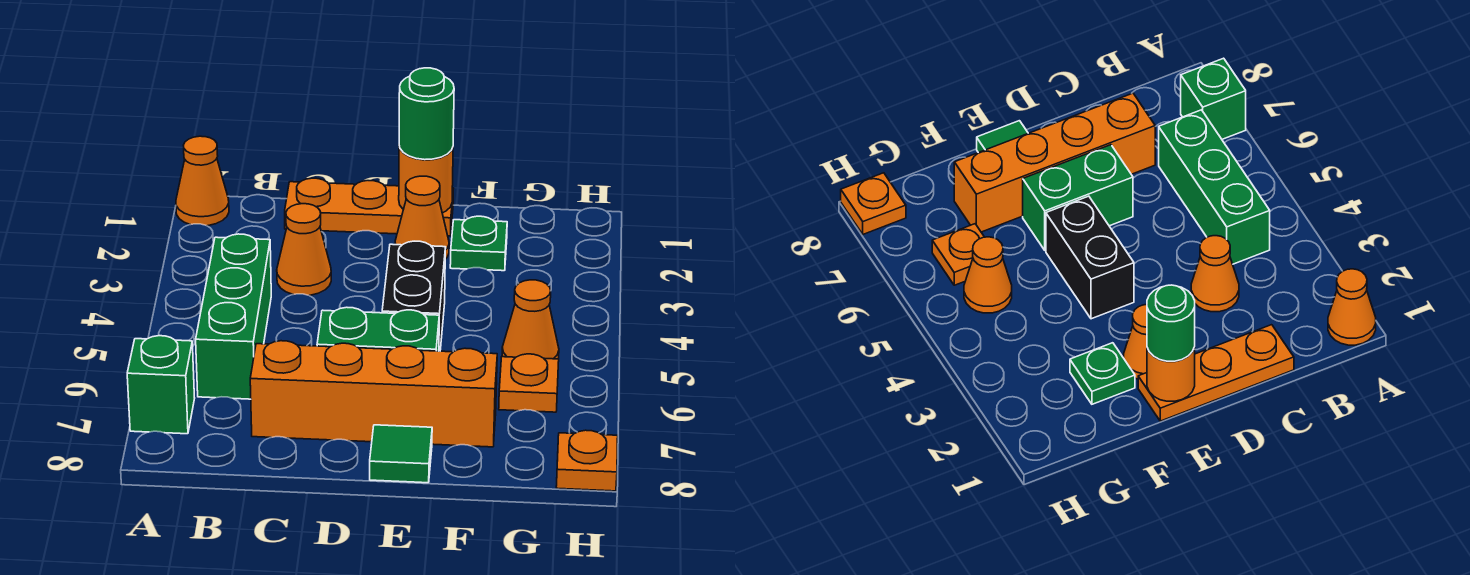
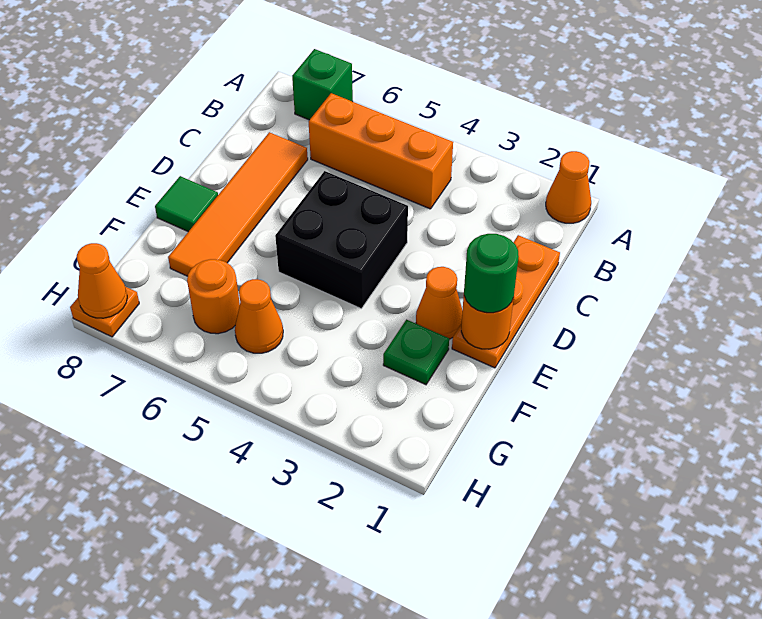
green brick B4:B6 level 1 -> orange brick B4:B6 level 1
orange cone C3 level 1 -> orange cone H8 level 2
orange brick C7:F7 level 1 -> orange tile C7:F7 level 1
green brick D6:E6 level 1 -> none
black brick E4:E5 level 1 -> black brick D4:E5 level 1
orange plate G6 level 1 -> orange round brick G6 level 1

